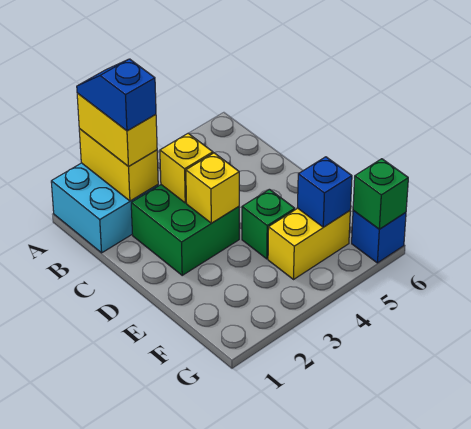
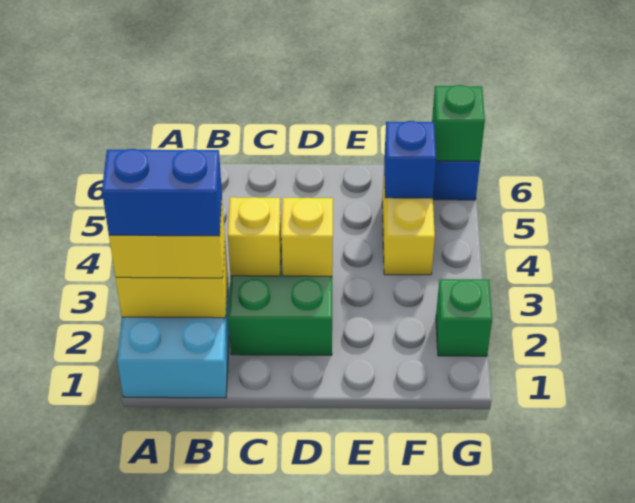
blue slope A2:B2 level 4 top B -> blue brick A2:B2 level 4
green brick E4 level 1 -> green brick G2 level 1

